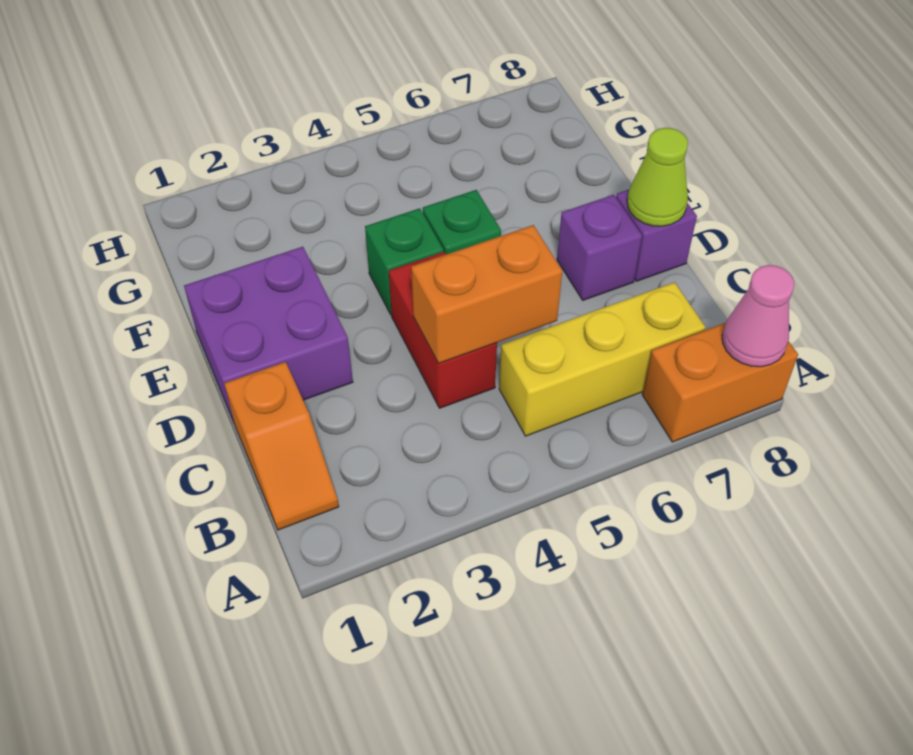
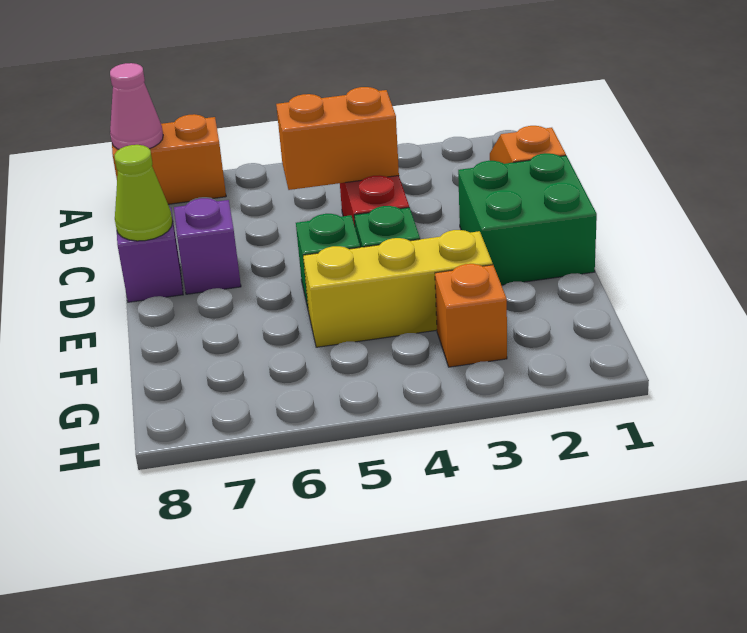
yellow brick B5:B7 level 1 -> yellow brick F3:F5 level 1
purple brick D1:E2 level 1 -> green brick D1:E2 level 1
none -> orange brick G3 level 1

